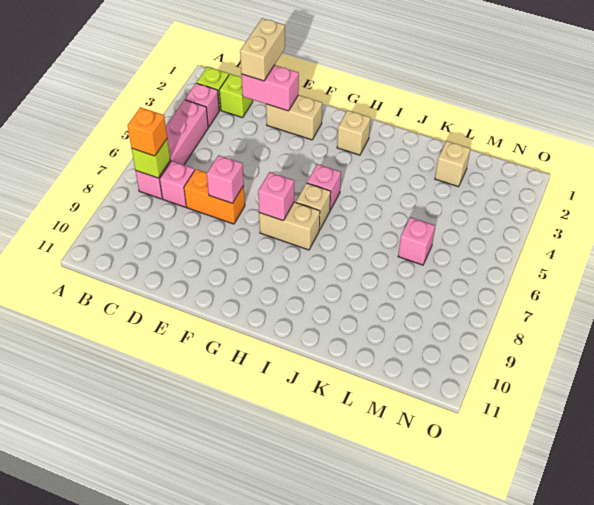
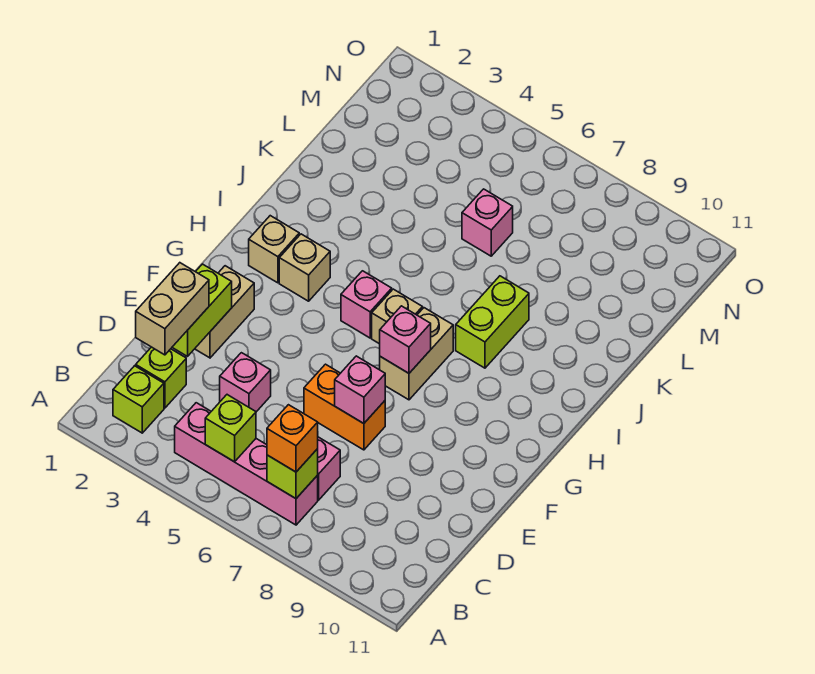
pink brick B3 level 1 -> pink brick D4 level 1
none -> lime brick B5 level 2
tan brick D1:D2 level 3 -> tan brick C2:D2 level 3
pink brick D2:E2 level 2 -> lime brick D2:E2 level 2
orange brick D7:E7 level 1 -> orange brick E6:E7 level 1
none -> lime brick I8:J8 level 1
tan brick L2 level 1 -> tan brick H3 level 1

